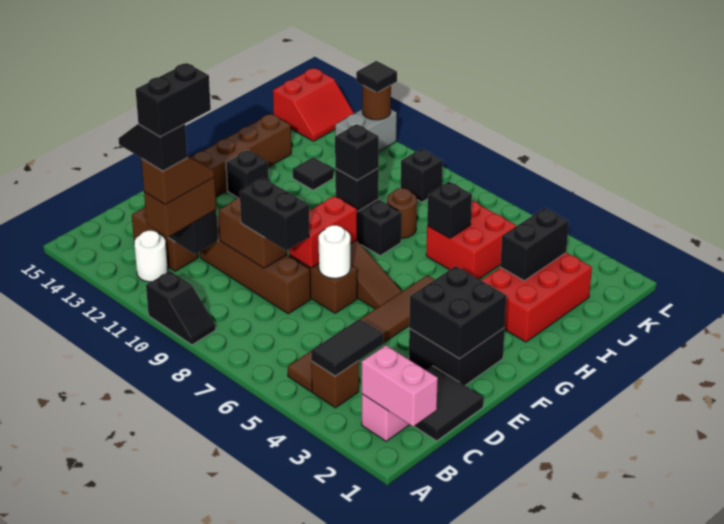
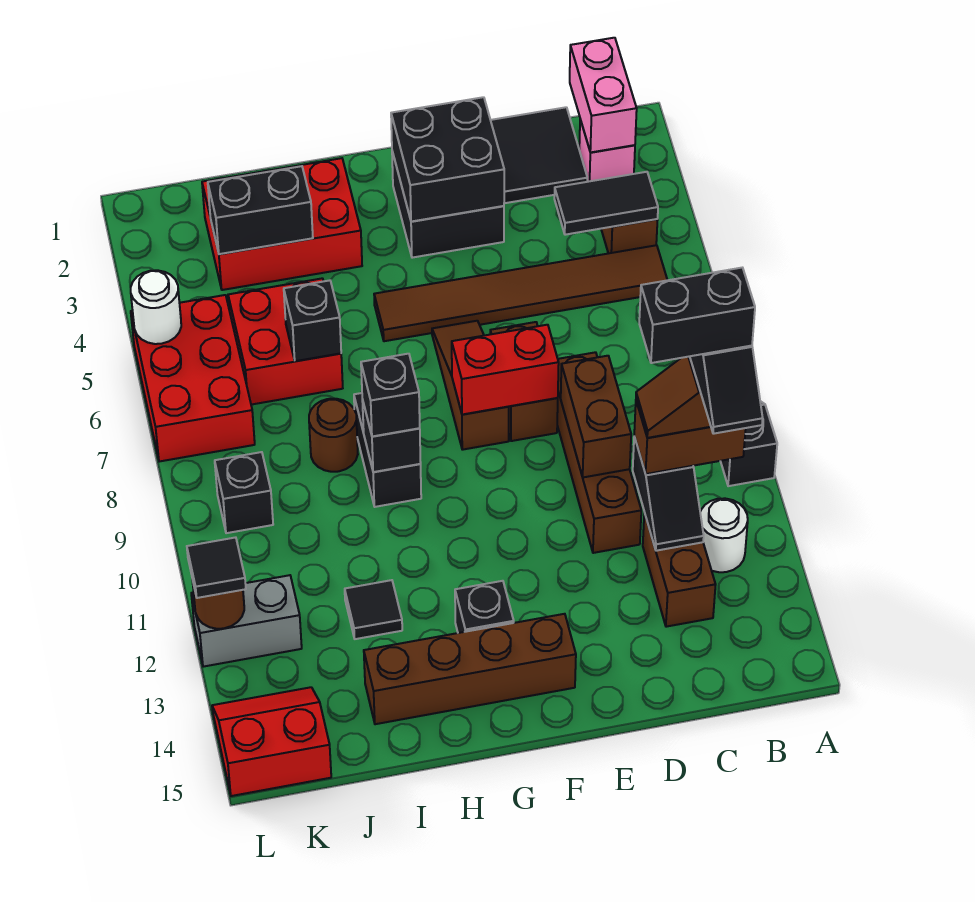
black brick D8:D9 level 3 -> none
white round brick E7 level 2 -> white round brick L5 level 2
none -> red brick K5:L7 level 1

